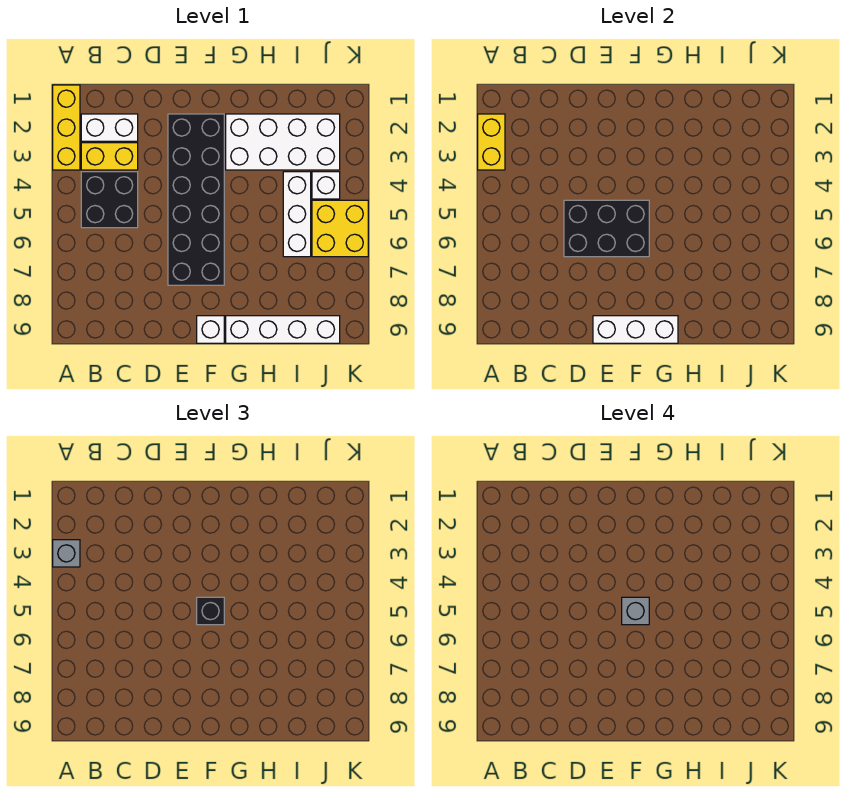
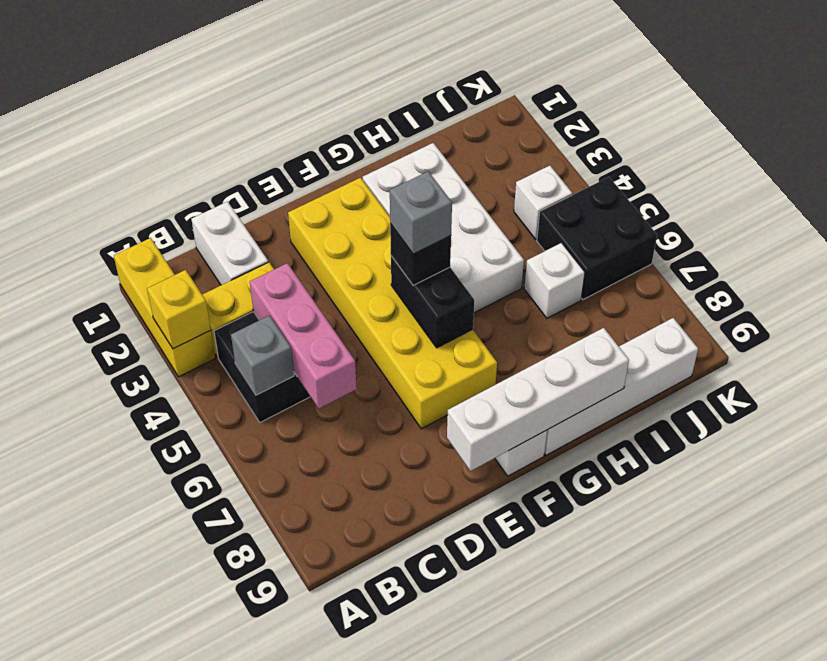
yellow brick A2:A3 level 2 -> yellow brick A3 level 2
grey brick A3 level 3 -> grey brick B5 level 2
white brick B2:C2 level 1 -> white brick C1:C2 level 1
none -> pink brick C4:C6 level 2
black brick D5:F6 level 2 -> black brick F5:F6 level 2
black brick E2:F7 level 1 -> yellow brick E2:F7 level 1
white brick E9:G9 level 2 -> white brick E9:H9 level 2
white brick G2:J3 level 1 -> white brick G2:H5 level 1
white brick I4:I6 level 1 -> white brick I6 level 1
yellow brick J5:K6 level 1 -> black brick J5:K6 level 1

